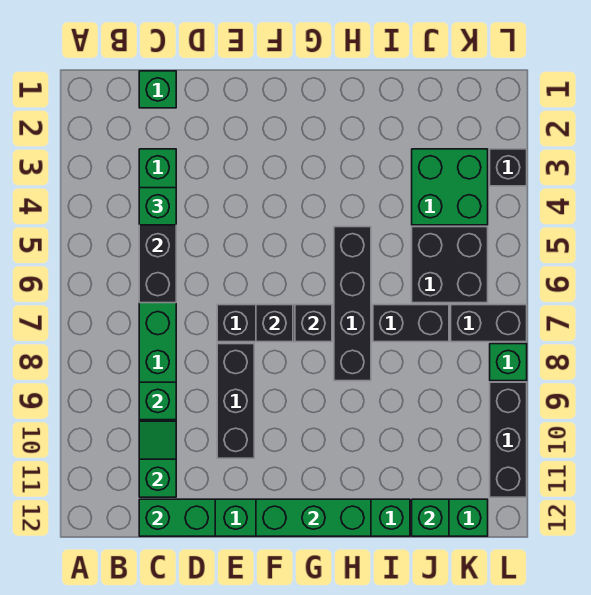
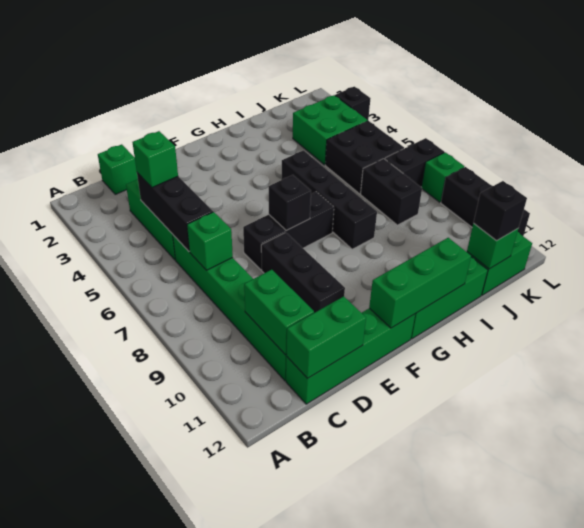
green brick C9 level 2 -> green brick C7 level 2
green slope C10:C11 level 2 top 11 -> green brick C10:C11 level 2
black brick G7 level 2 -> black brick J12 level 3
black brick I7:J7 level 1 -> black brick J7:J8 level 1

